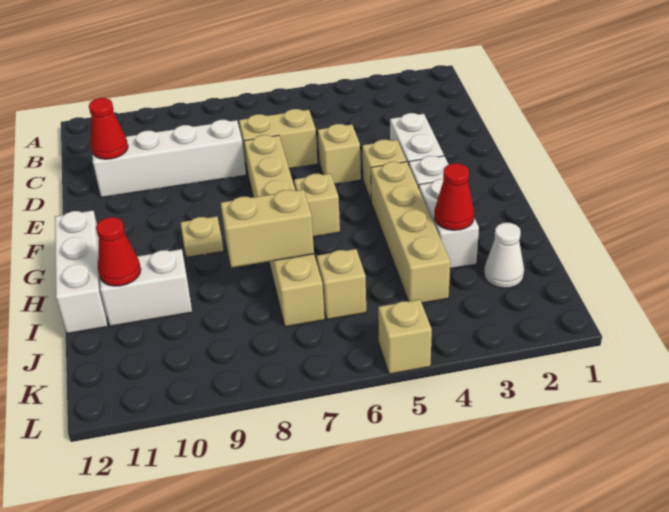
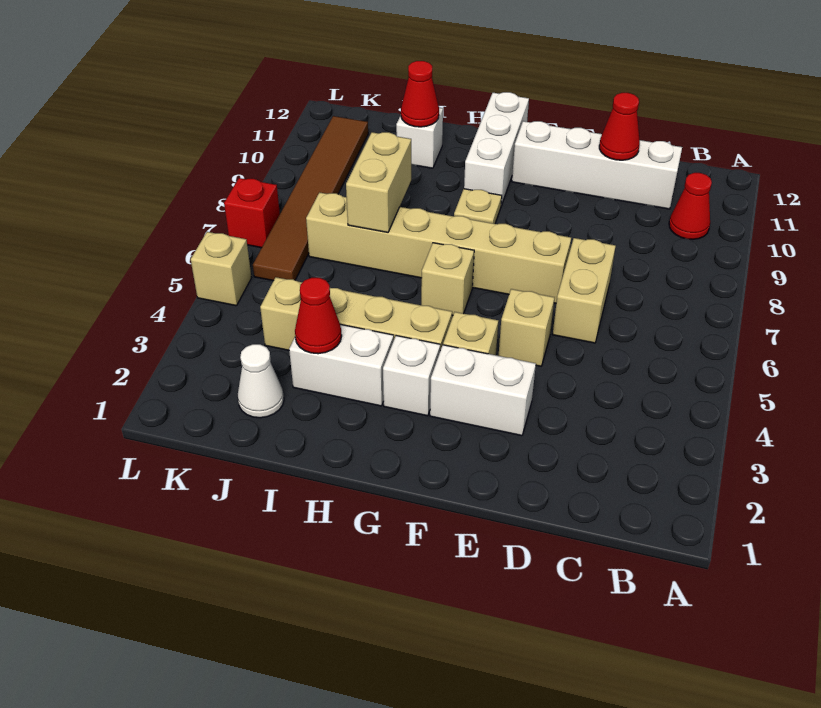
none -> red cone B10 level 1
white brick D8:D11 level 1 -> white brick C11:F11 level 1
white brick G12:I12 level 1 -> white brick G10:G12 level 1
white brick I10:I11 level 1 -> white brick I11 level 1
tan brick J6 level 1 -> none
none -> brown tile K6:K11 level 1
none -> red brick L7 level 1

